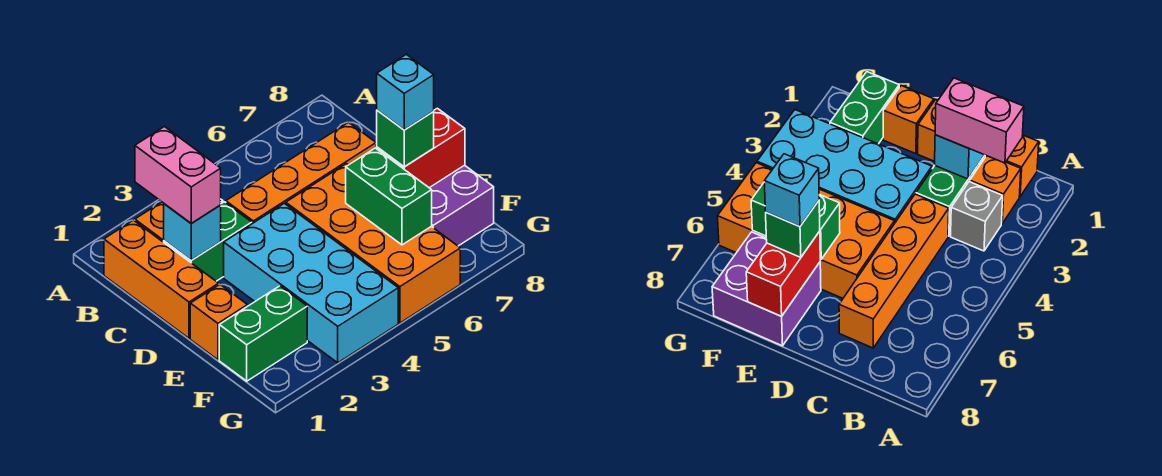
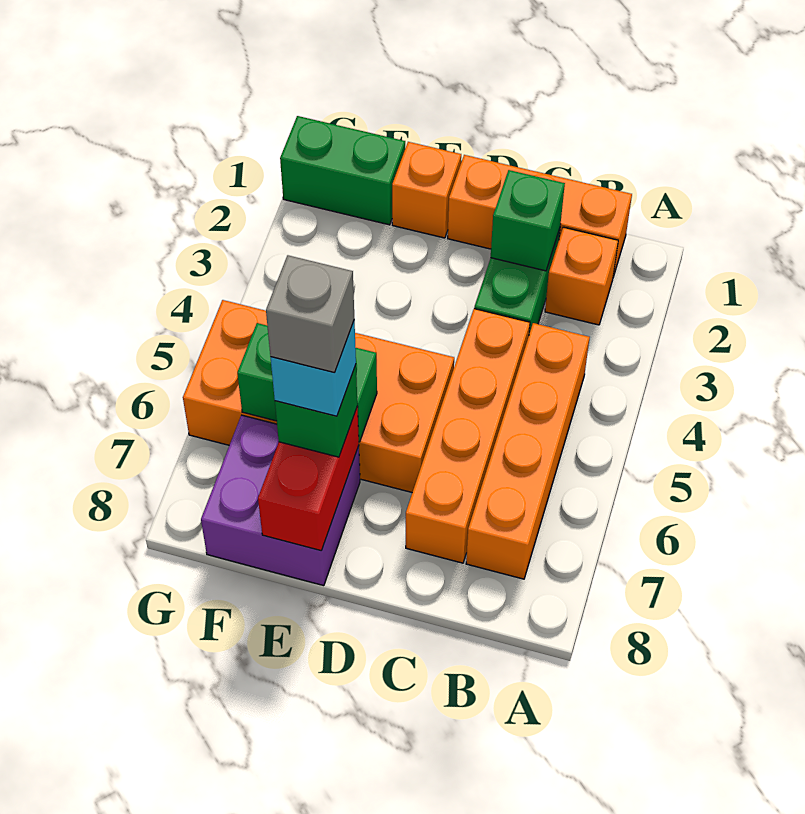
pink brick B2:C2 level 3 -> none
grey brick B3 level 1 -> grey brick E7 level 5
none -> orange brick B4:B7 level 1
cyan brick C2 level 2 -> green brick C2 level 2
cyan brick D3:G4 level 1 -> none
green brick F1:F2 level 1 -> green brick F1:G1 level 1

